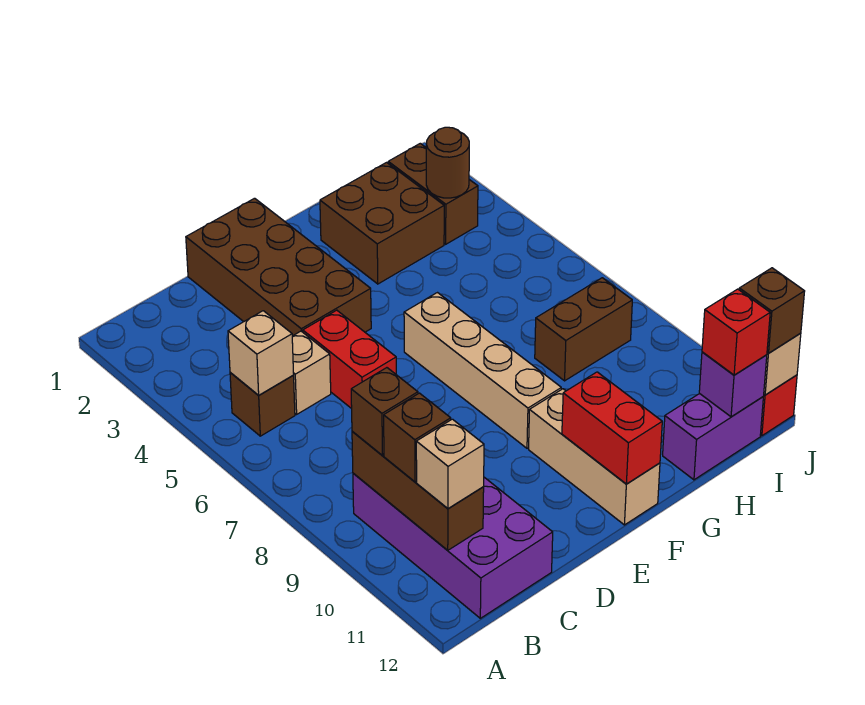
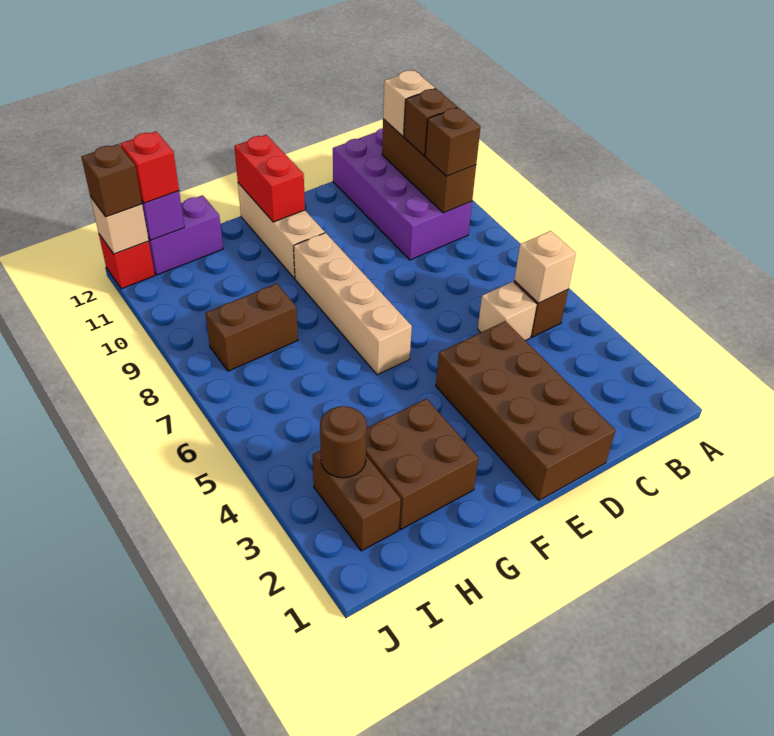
red brick D5:D6 level 1 -> none

